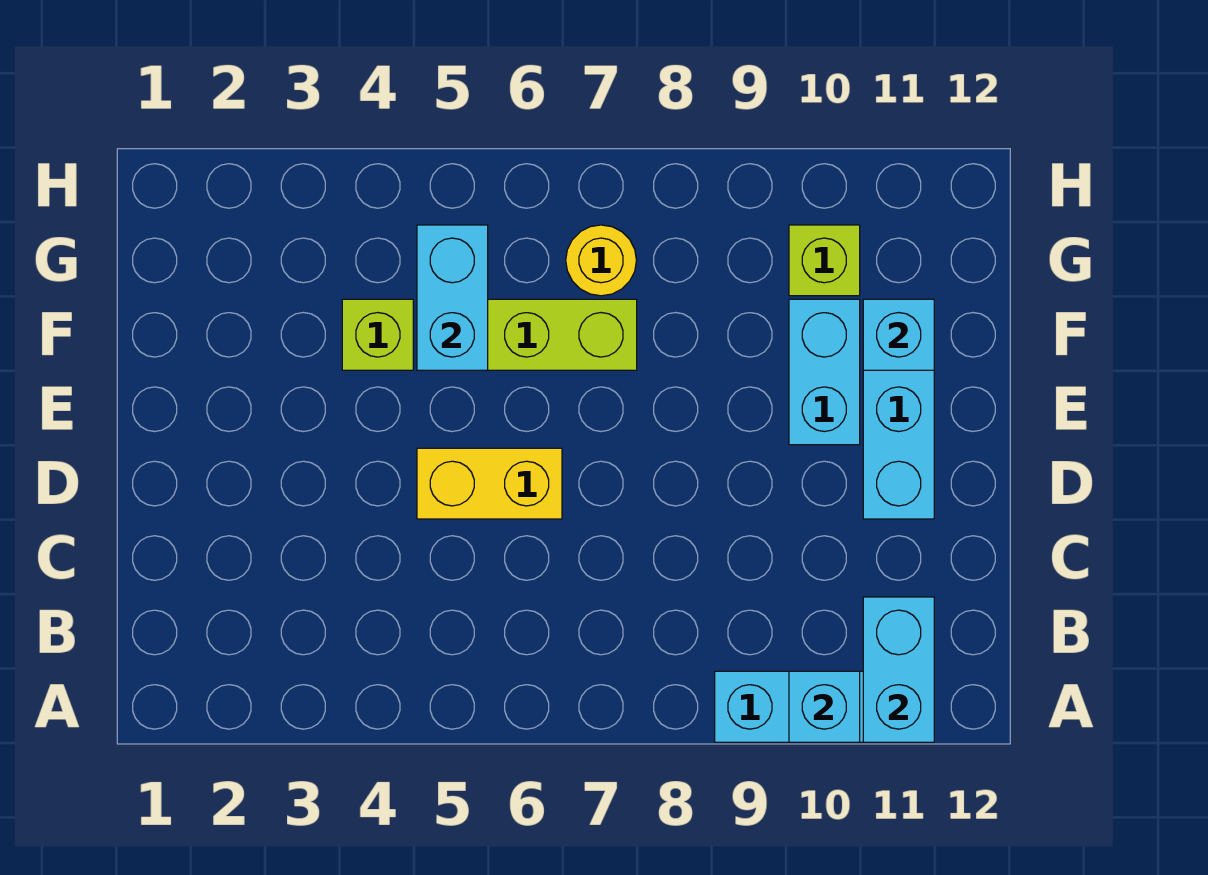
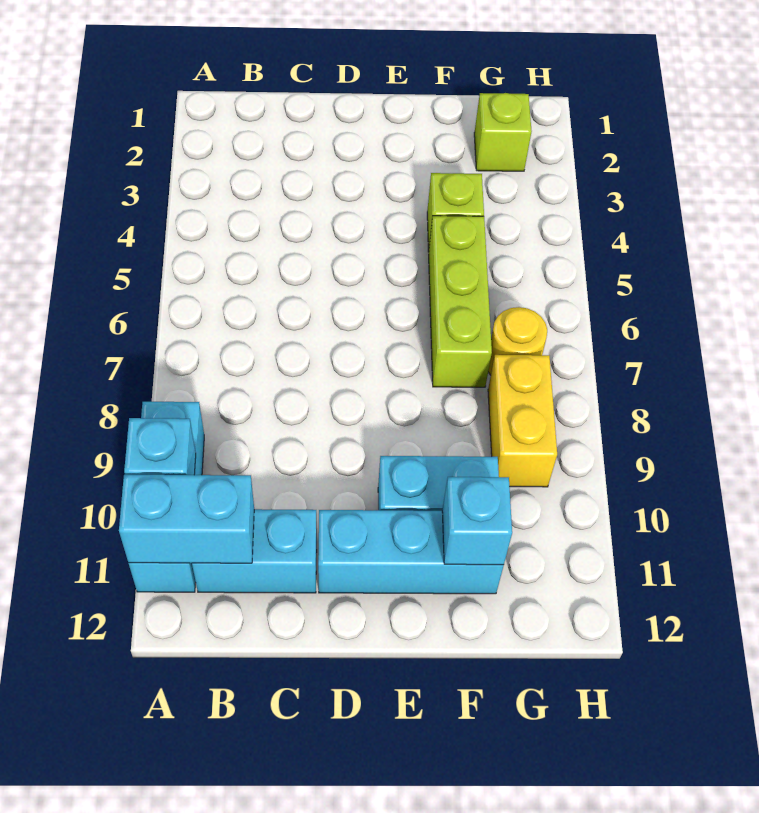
yellow brick D5:D6 level 1 -> yellow brick G8:G9 level 1
cyan brick F5:G5 level 2 -> cyan brick B11:C11 level 1
lime brick G10 level 1 -> lime brick G2 level 1

